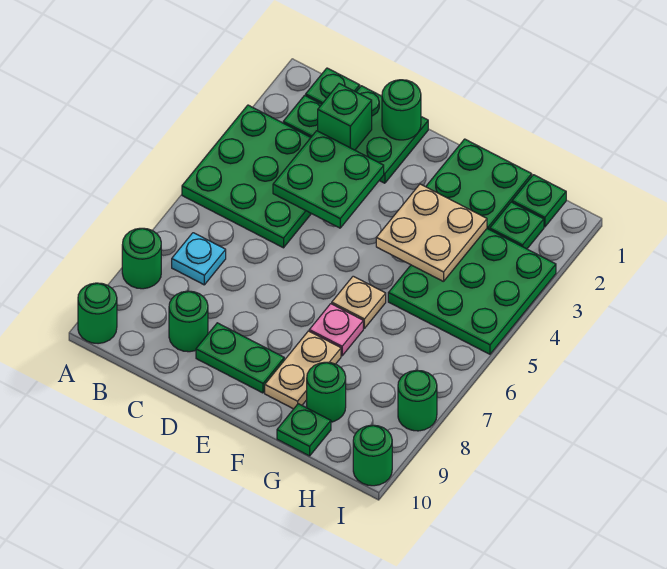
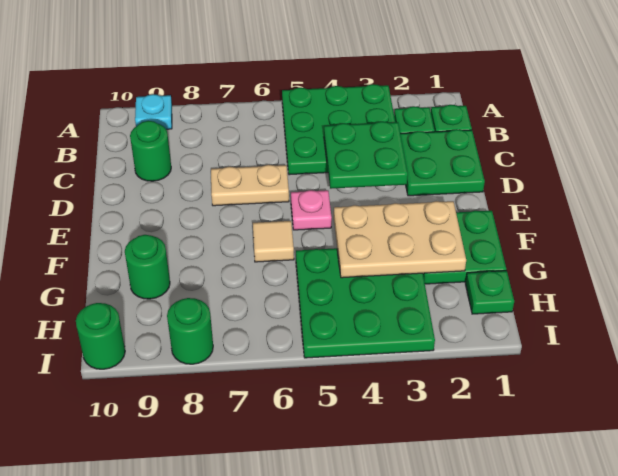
green round brick A8 level 1 -> none
green round brick A10 level 1 -> none
cyan plate B7 level 1 -> cyan plate A9 level 1
green brick C2 level 2 -> none
green round brick D1 level 2 -> none
green plate D9:E9 level 1 -> none
tan plate F3:G4 level 2 -> tan plate F2:G4 level 2
tan plate F6 level 1 -> tan tile F6 level 1
pink plate F7 level 1 -> pink plate E5 level 1
tan plate F8:F9 level 1 -> tan plate D6:D7 level 1
green plate G10 level 1 -> none
green plate H2 level 1 -> none

